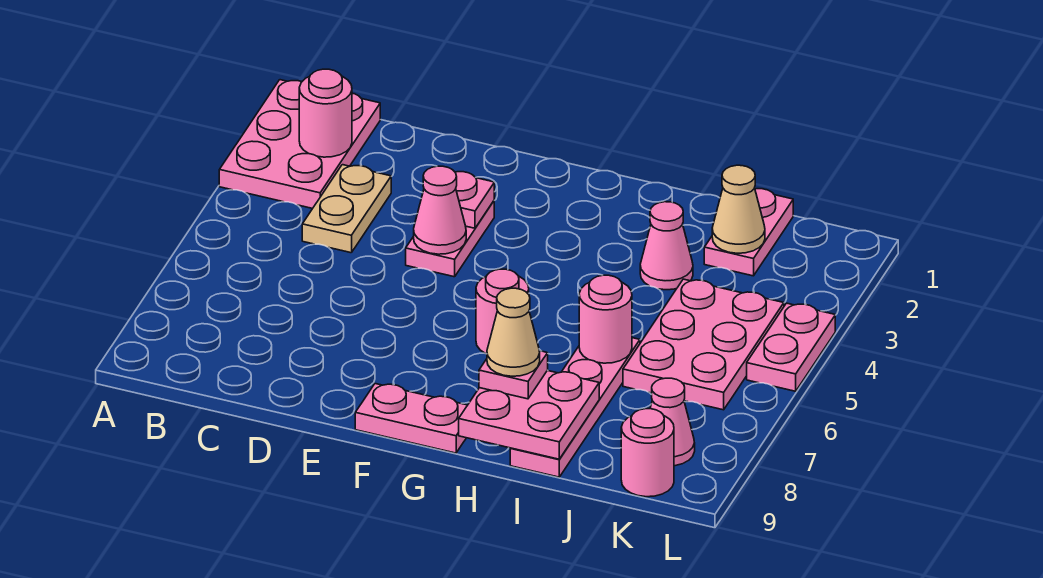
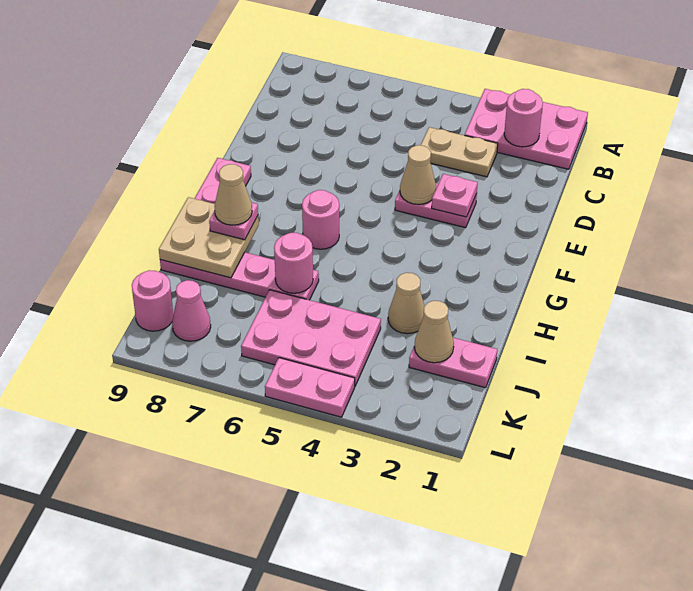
pink cone E4 level 2 -> tan cone E4 level 2
pink plate H8:I9 level 2 -> tan plate H8:I9 level 2
pink cone I3 level 1 -> tan cone I3 level 1

